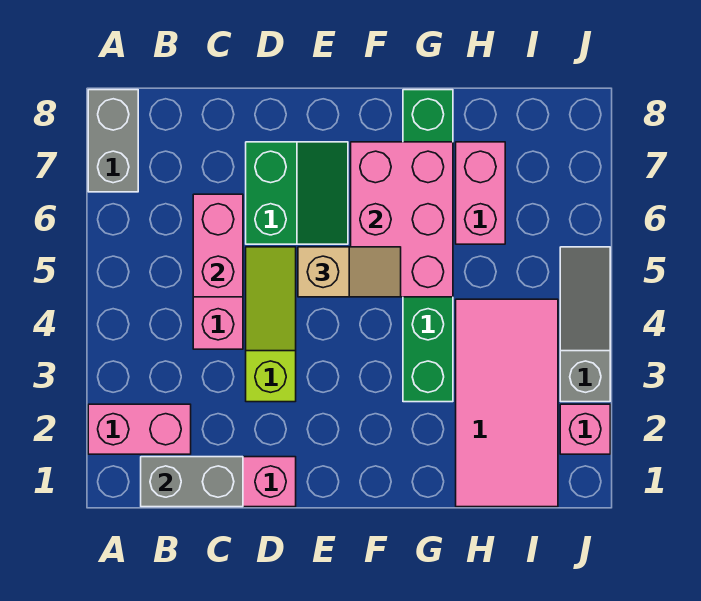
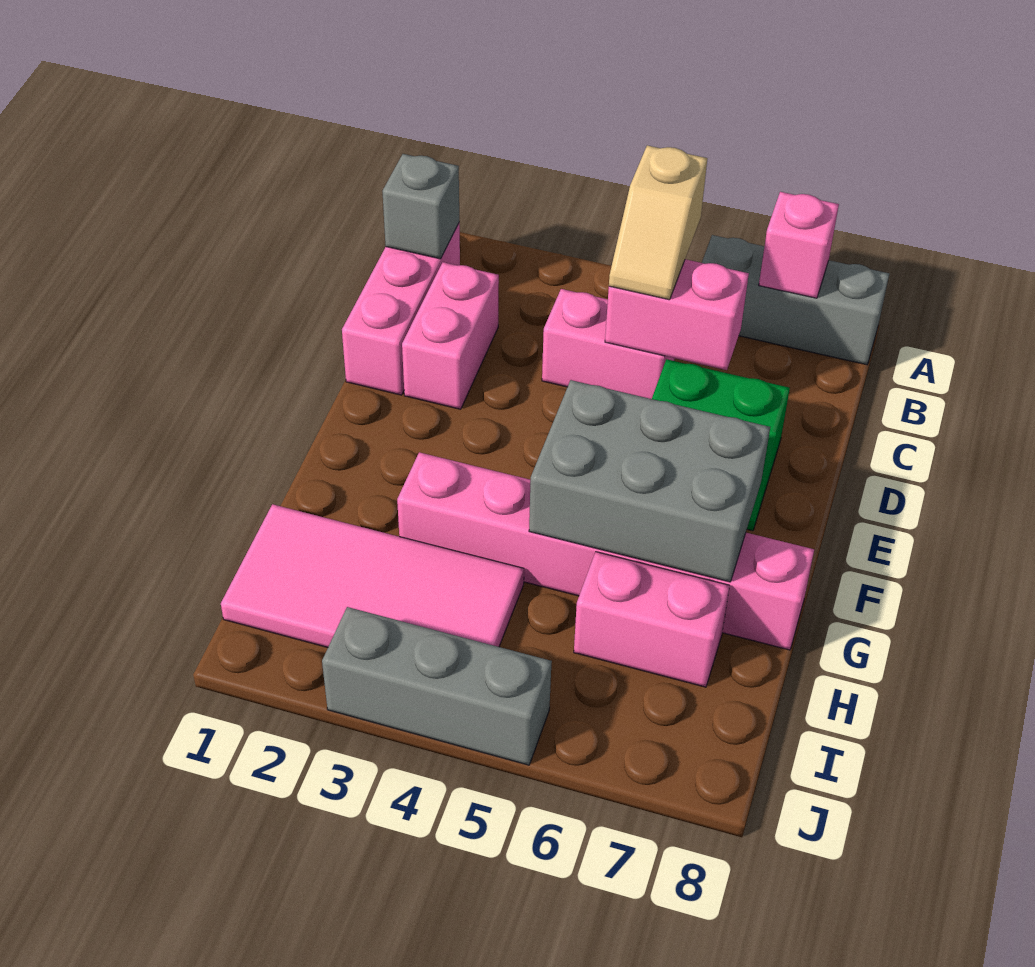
pink brick A2:B2 level 1 -> pink brick C2:D2 level 1
grey brick A7:A8 level 1 -> grey brick A6:A8 level 1
grey brick B1:C1 level 2 -> grey brick B1 level 2
lime slope D3:D5 level 1 top 3 -> none
tan slope E5:F5 level 3 top E -> tan slope B5:C5 level 3 top B
pink brick F5:G7 level 2 -> grey brick F5:G7 level 2
green brick G3:G8 level 1 -> pink brick G3:G8 level 1
pink brick J2 level 1 -> pink brick A7 level 2
grey slope J3:J5 level 1 top 3 -> grey brick J3:J5 level 1

